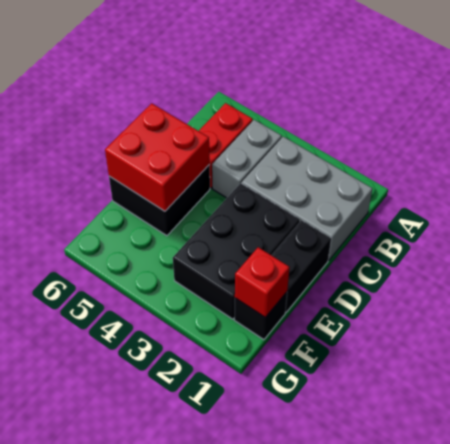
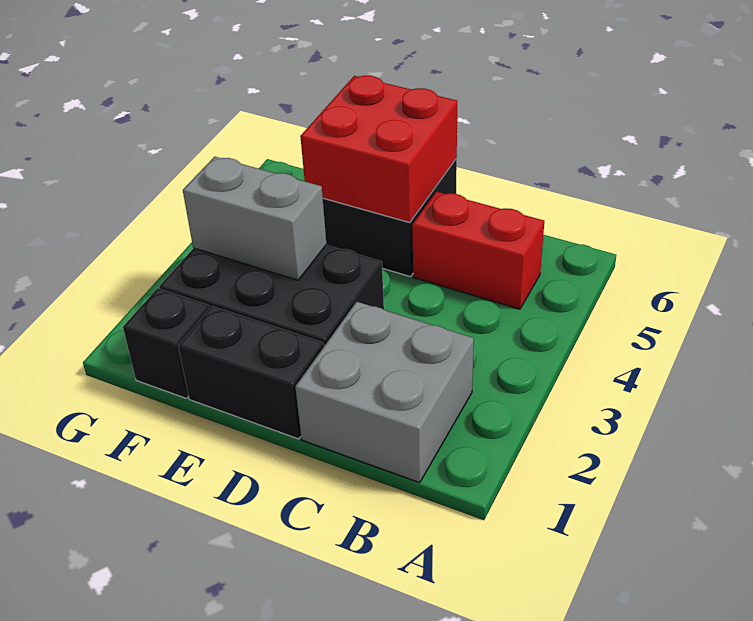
grey brick B1:C3 level 1 -> grey brick B1:C2 level 1
grey brick B4:C4 level 1 -> grey brick E3:F3 level 2
red brick F1 level 2 -> none

